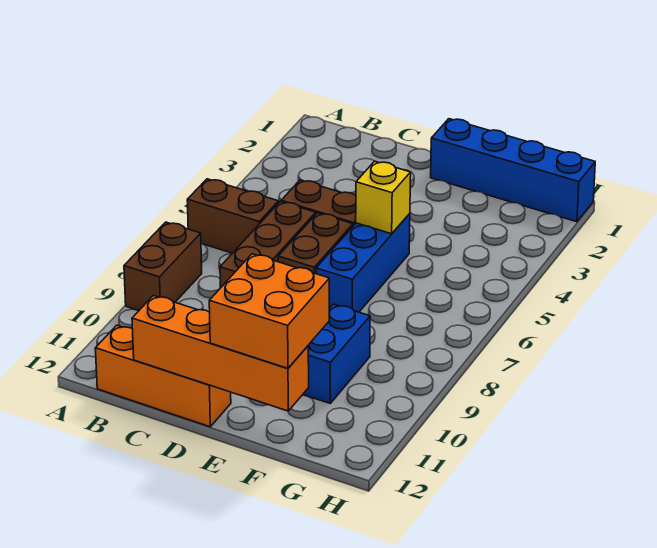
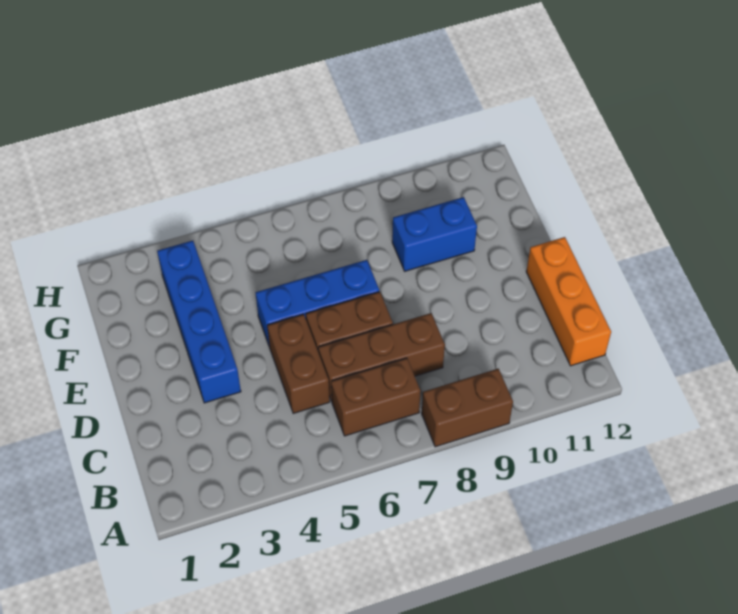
brown brick A6:B6 level 1 -> brown brick B6:B7 level 1
orange brick C12:F12 level 2 -> none
blue brick E1:H1 level 1 -> blue brick D3:G3 level 1
yellow brick E5 level 2 -> none
orange brick E11:F12 level 3 -> none

